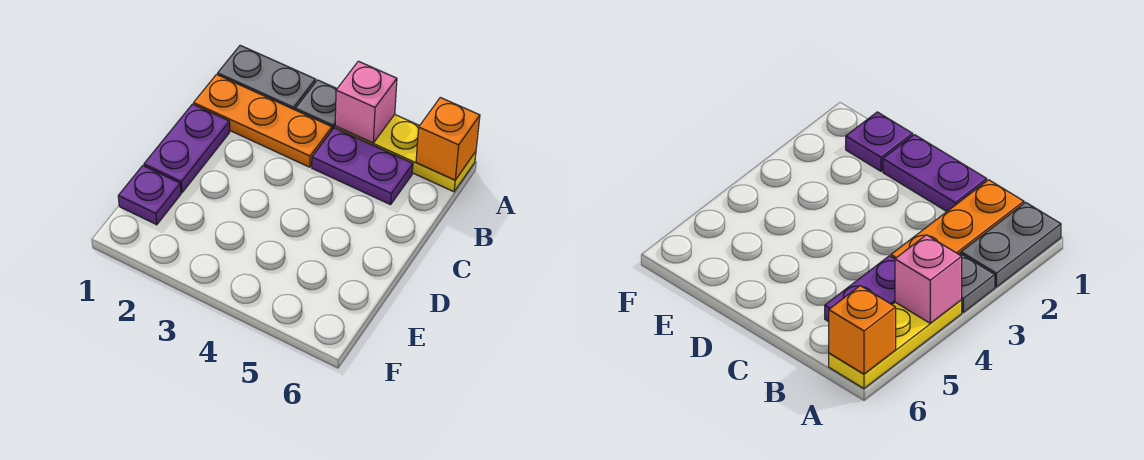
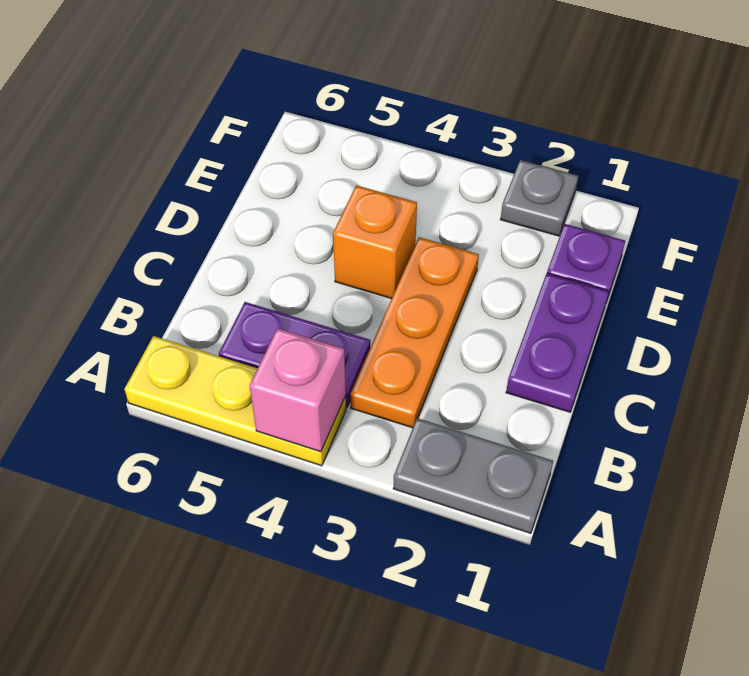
grey plate A3 level 1 -> grey plate F2 level 1
orange brick A6 level 2 -> orange brick D4 level 1
orange plate B1:B3 level 1 -> orange plate B3:D3 level 1

